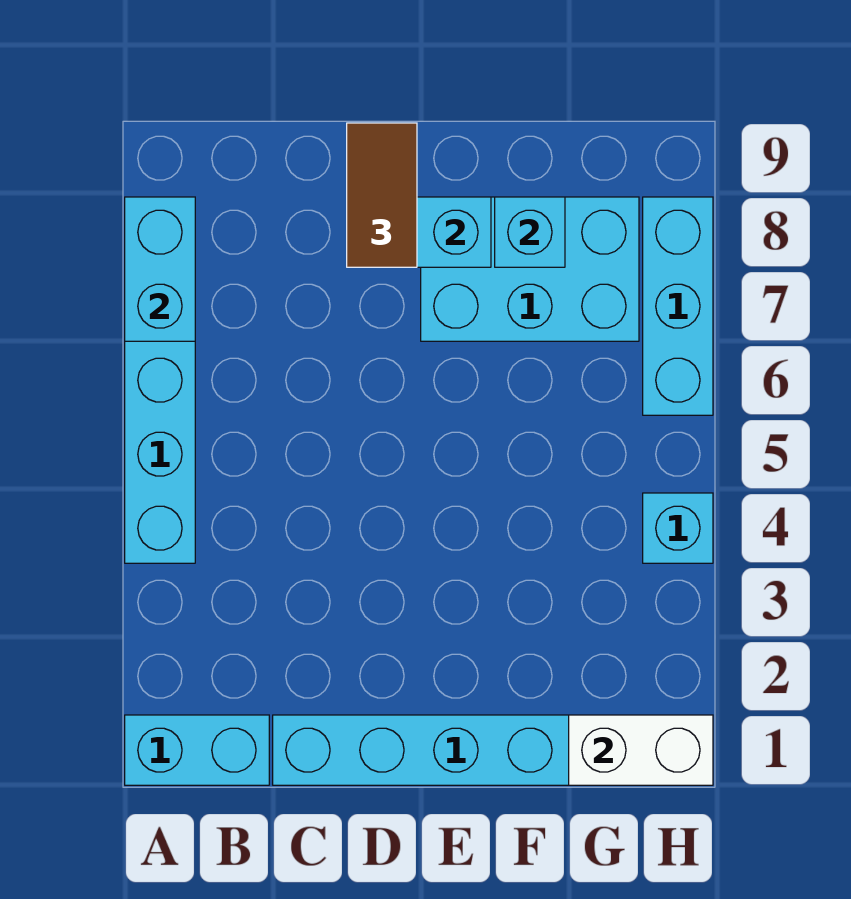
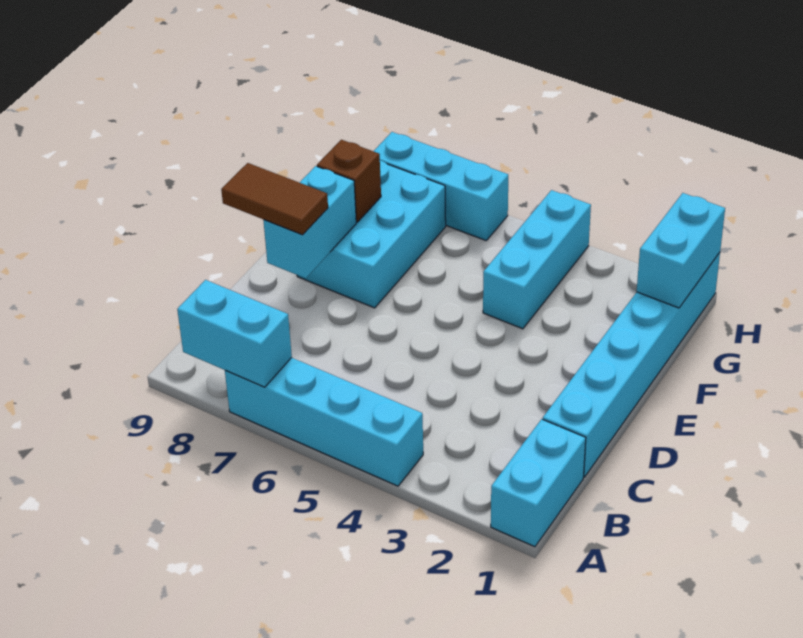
cyan brick F8 level 2 -> brown brick F8 level 2
white brick G1:H1 level 2 -> cyan brick G1:H1 level 2
cyan brick H4 level 1 -> cyan brick F4:H4 level 1

